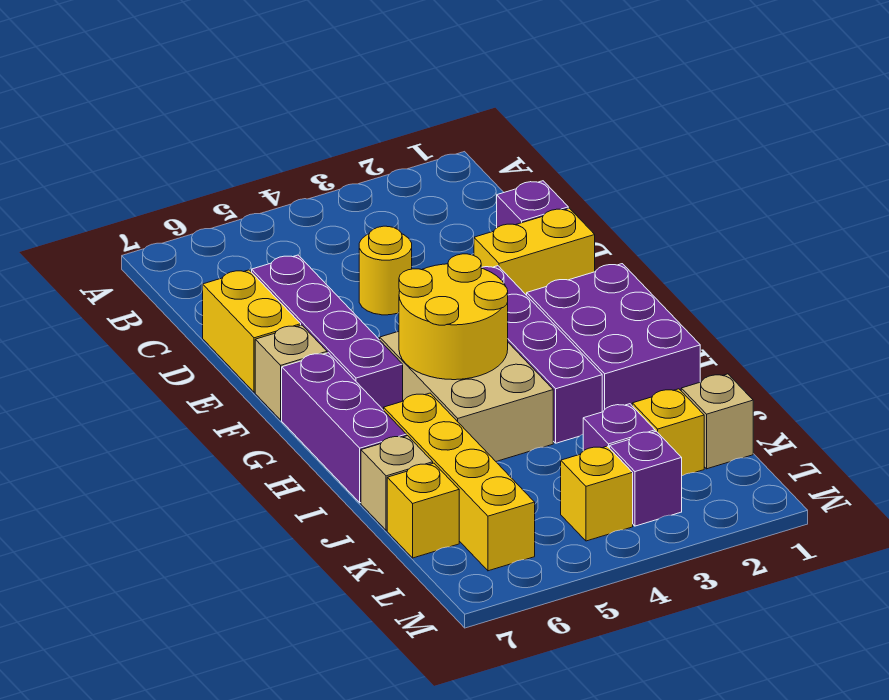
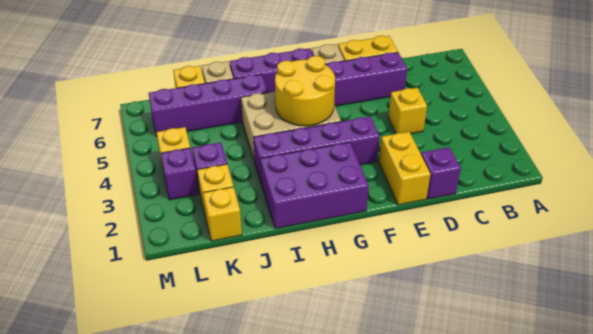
yellow round brick D4 level 1 -> yellow brick D4 level 1
yellow brick I6:L6 level 1 -> purple brick I6:L6 level 1
tan brick K1 level 1 -> yellow brick K1 level 1

